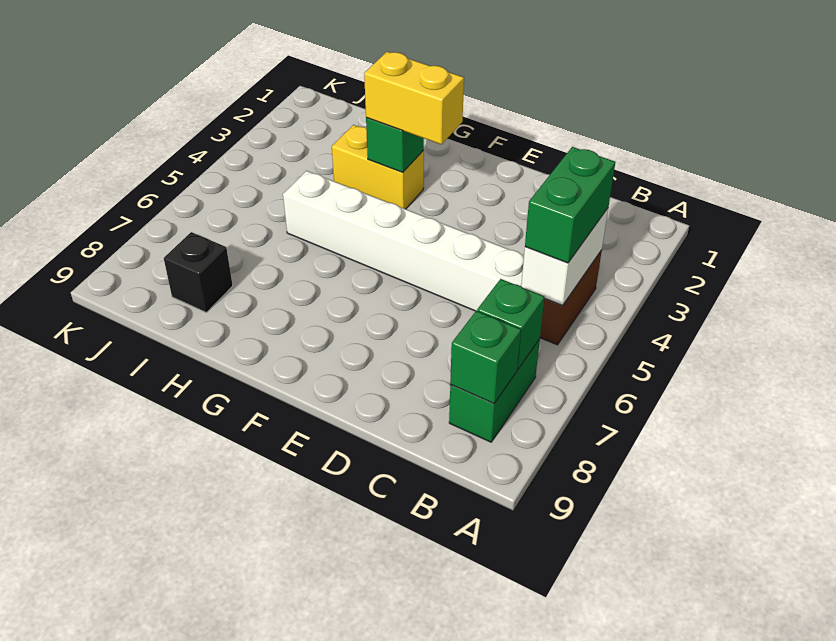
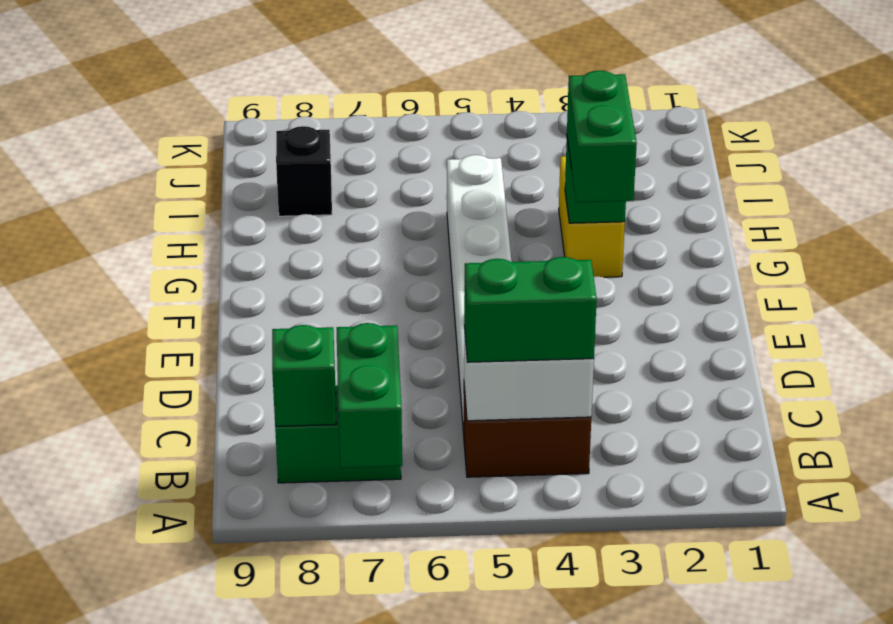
green brick B7 level 2 -> green brick A7:B7 level 2
yellow brick F3:G3 level 3 -> green brick F3:G3 level 3

